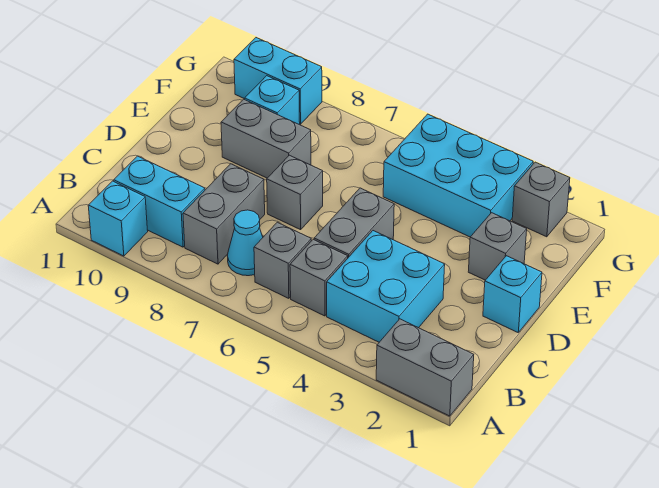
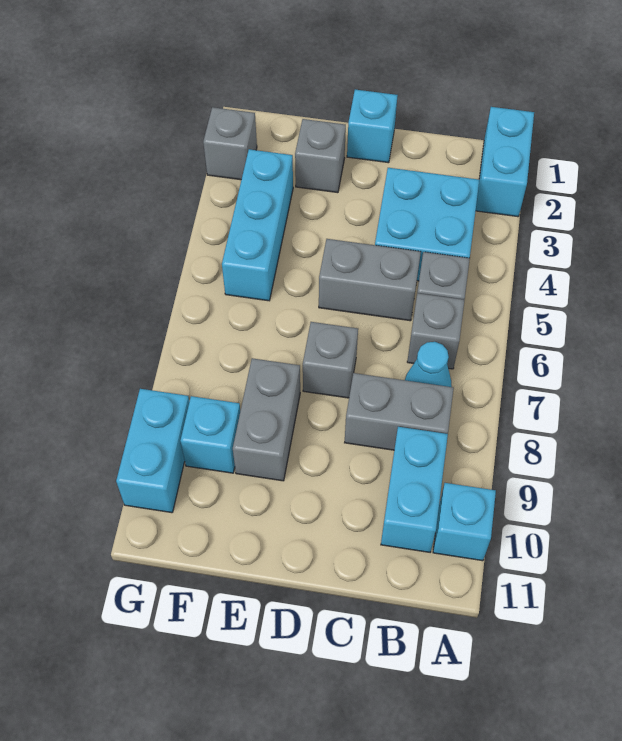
grey brick A1:A2 level 1 -> cyan brick A1:A2 level 1
cyan brick F3:G5 level 1 -> cyan brick F3:F5 level 1

